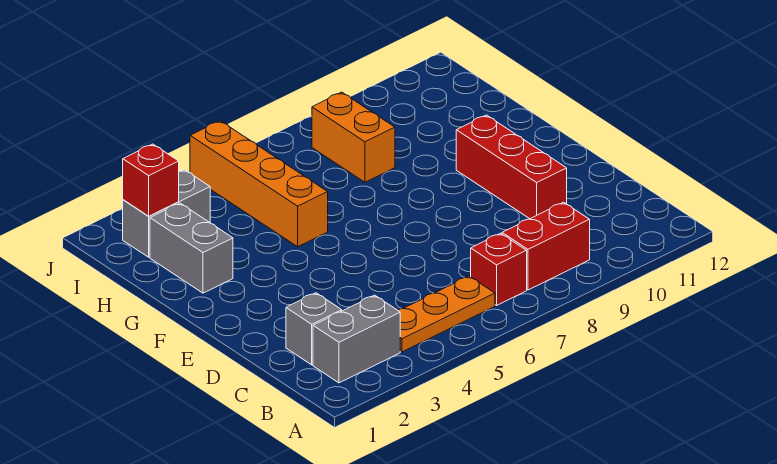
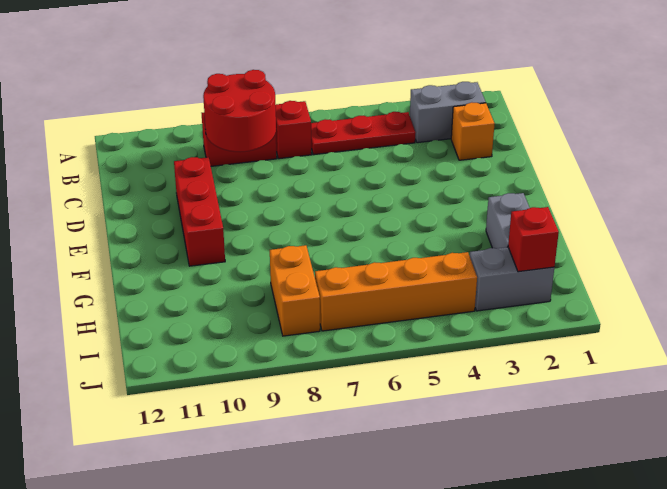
orange plate B4:B6 level 1 -> red plate B4:B6 level 1
none -> red round brick B8:C9 level 2
grey brick C2 level 1 -> orange brick C2 level 1
orange brick G5:J5 level 1 -> orange brick I4:I7 level 1

